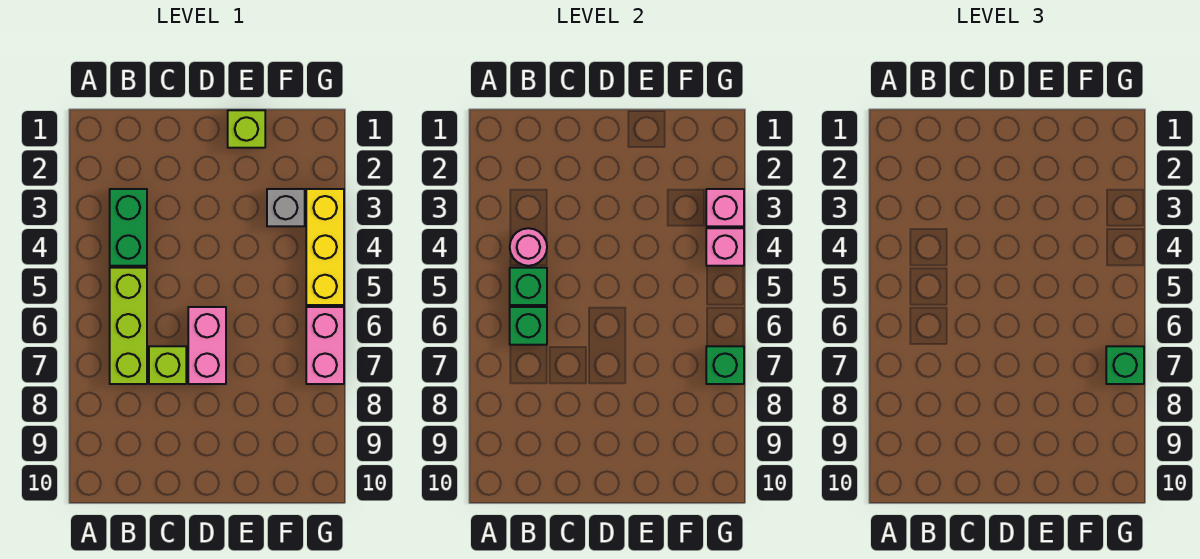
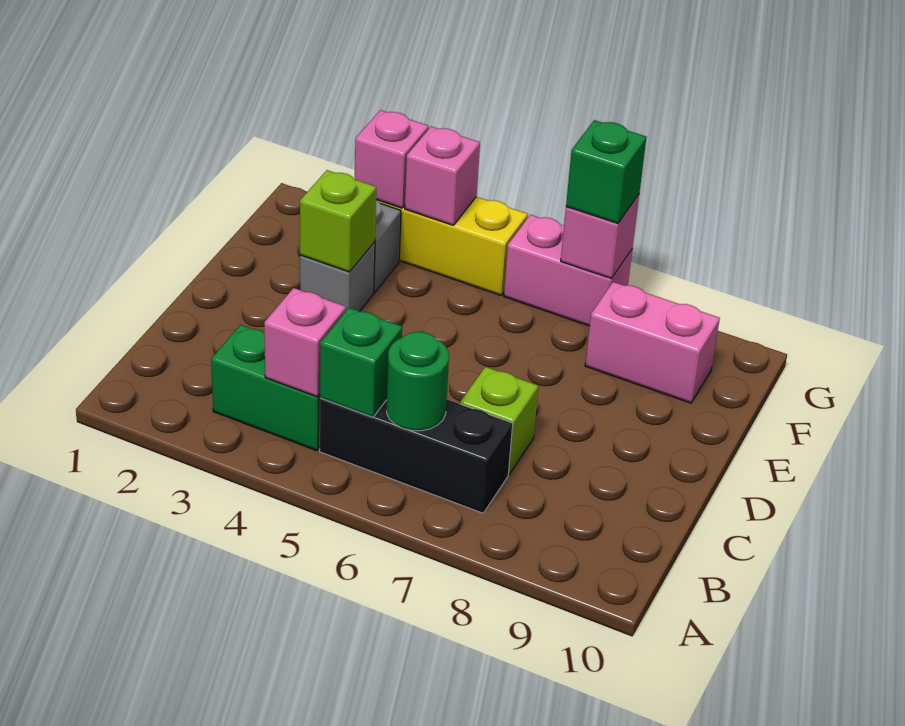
pink round brick B4 level 2 -> pink brick B4 level 2
lime brick B5:B7 level 1 -> black brick B5:B7 level 1
green brick B6 level 2 -> green round brick B6 level 2
pink brick D6:D7 level 1 -> pink brick F8:F9 level 1
lime brick E1 level 1 -> lime brick E3 level 2
none -> grey brick E3 level 1
green brick G7 level 2 -> pink brick G7 level 2

